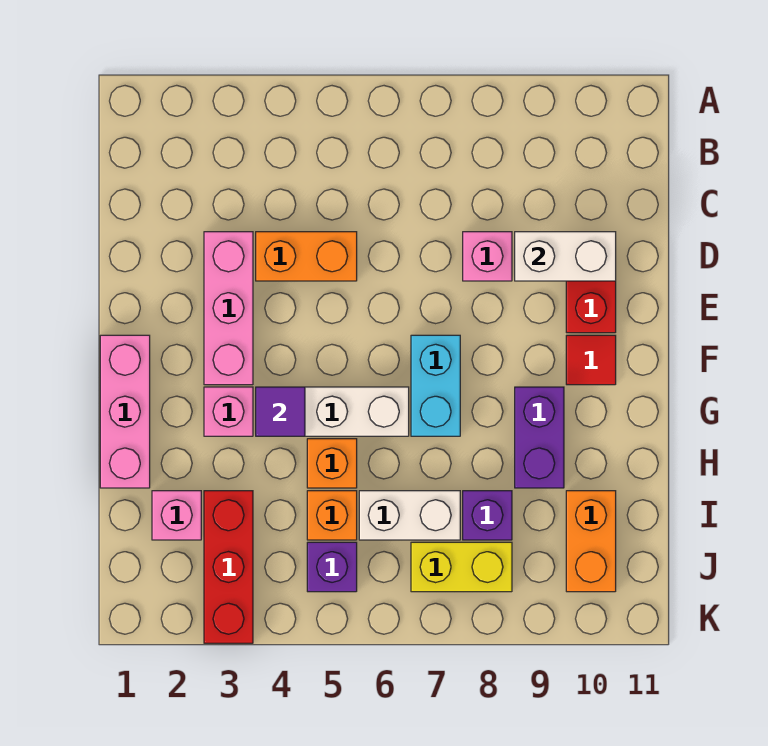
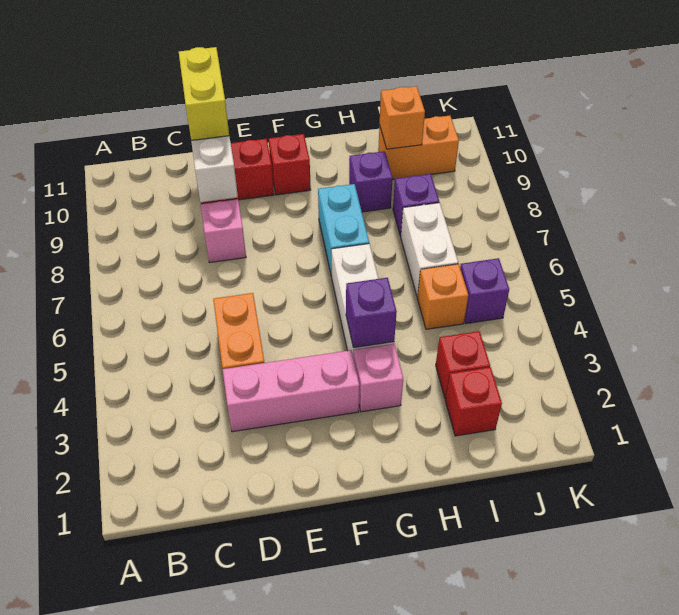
pink brick F1:H1 level 1 -> none
cyan brick F7:G7 level 1 -> cyan brick G7:G8 level 1
red tile F10 level 1 -> red brick F10 level 1
purple tile G4 level 2 -> purple brick G4 level 2
purple brick G9:H9 level 1 -> purple brick H9 level 1
orange brick H5 level 1 -> orange brick I10 level 2
pink brick I2 level 1 -> red brick I2 level 1
red brick I3:K3 level 1 -> red brick I3 level 1
yellow brick J7:J8 level 1 -> yellow brick D10:D11 level 3

